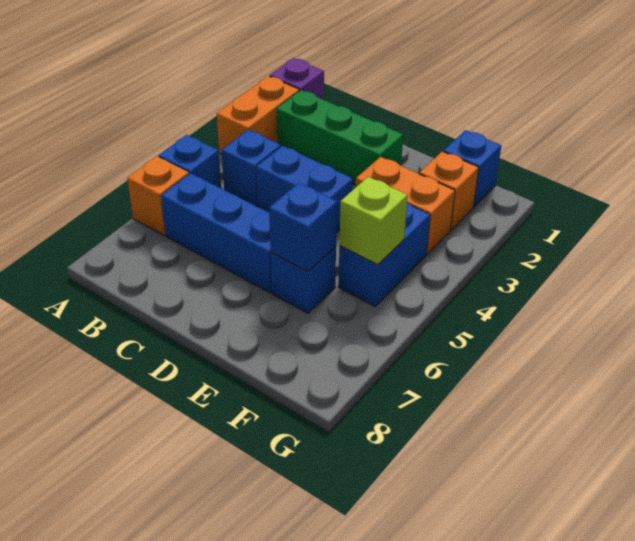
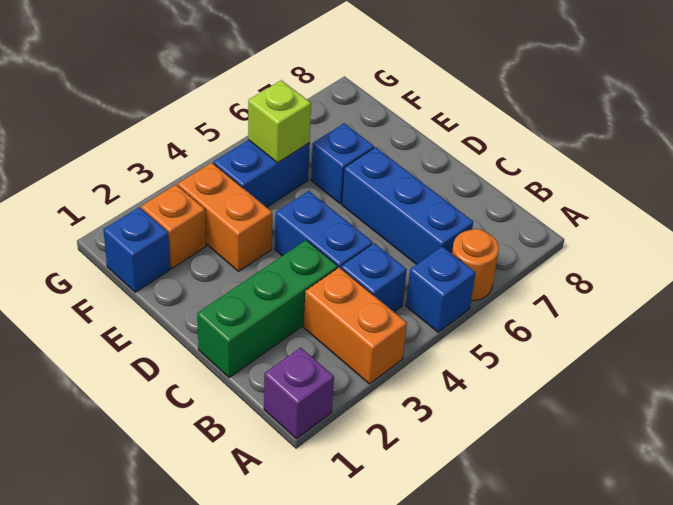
orange brick A2:A3 level 1 -> orange brick A3:B3 level 1
orange brick A6 level 1 -> orange round brick A6 level 1
green brick B2:D2 level 1 -> green brick C1:C3 level 1
blue brick E6 level 2 -> none

